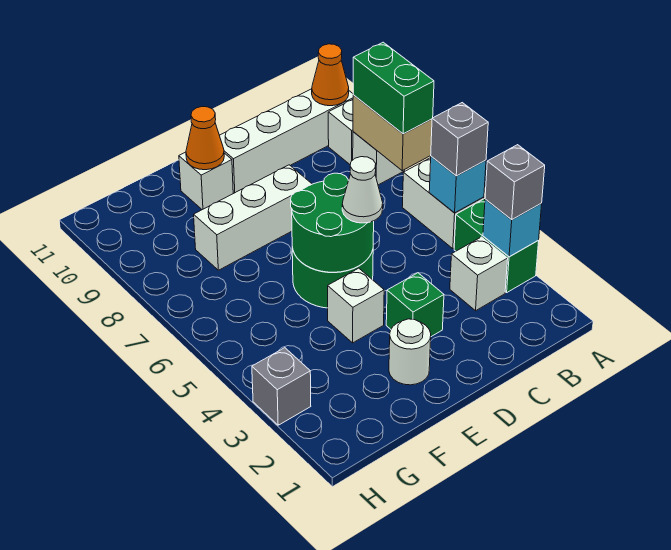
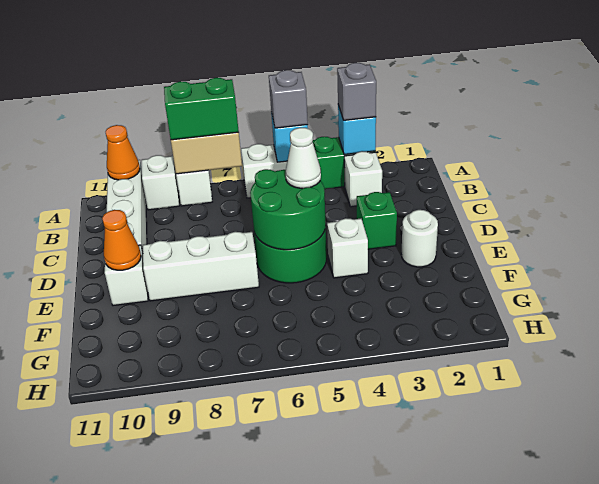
white brick D8:F8 level 1 -> white brick E7:E9 level 1
grey brick H3 level 1 -> none

